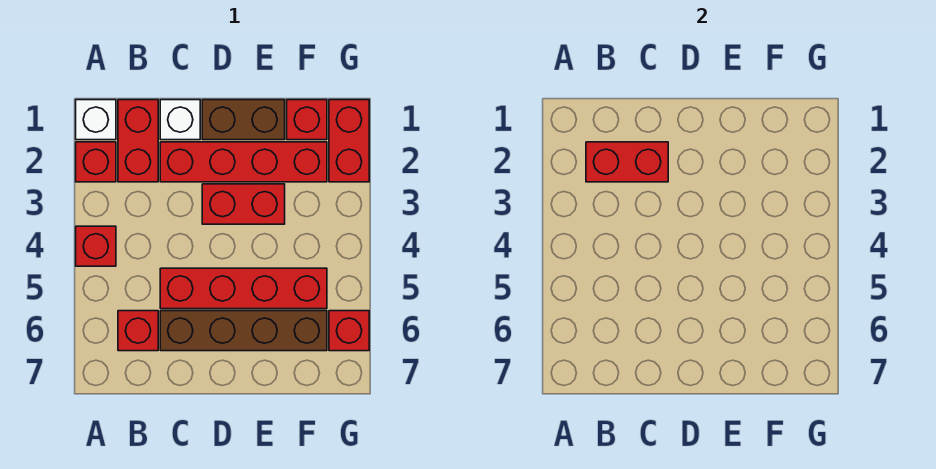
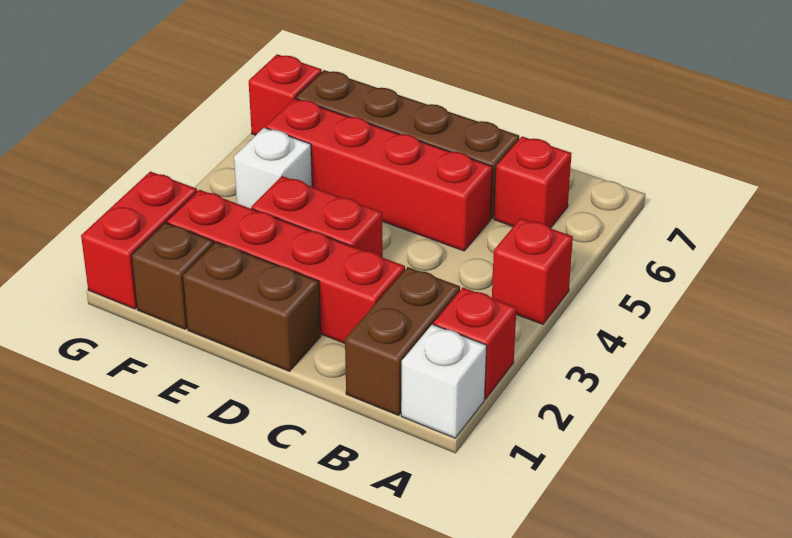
red brick B1:B2 level 1 -> brown brick B1:B2 level 1
red brick B2:C2 level 2 -> none
white brick C1 level 1 -> white brick F4 level 1
red brick F1 level 1 -> brown brick F1 level 1

